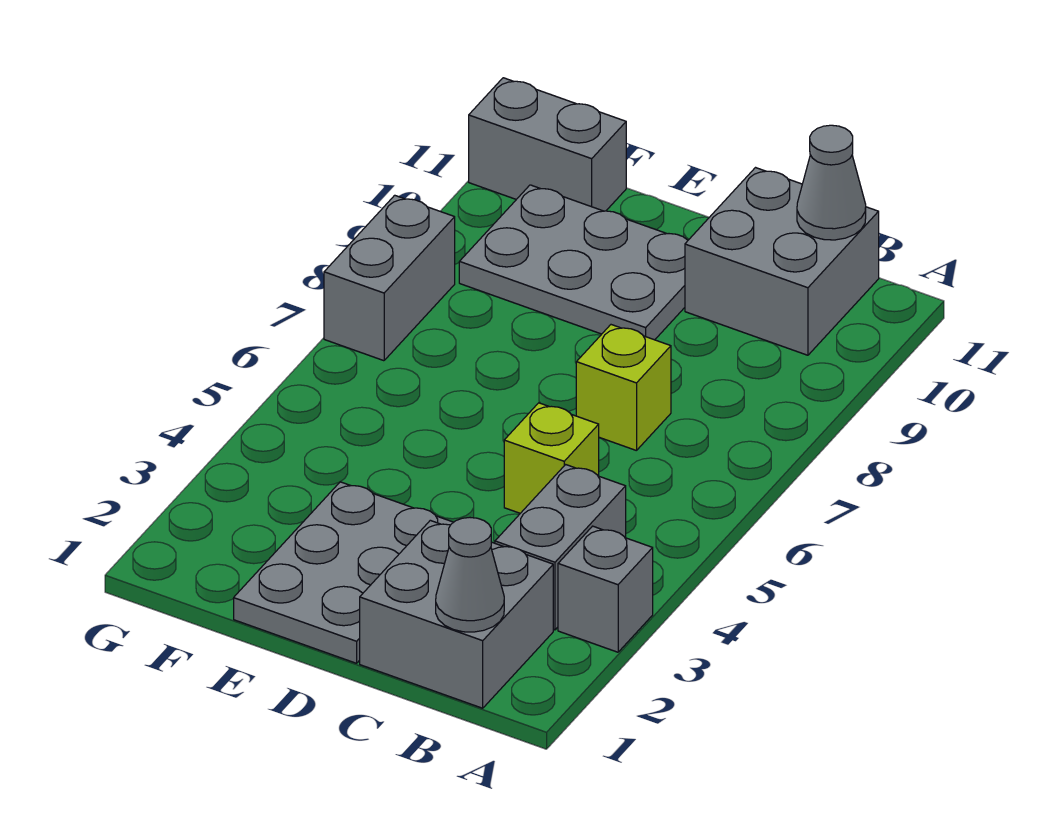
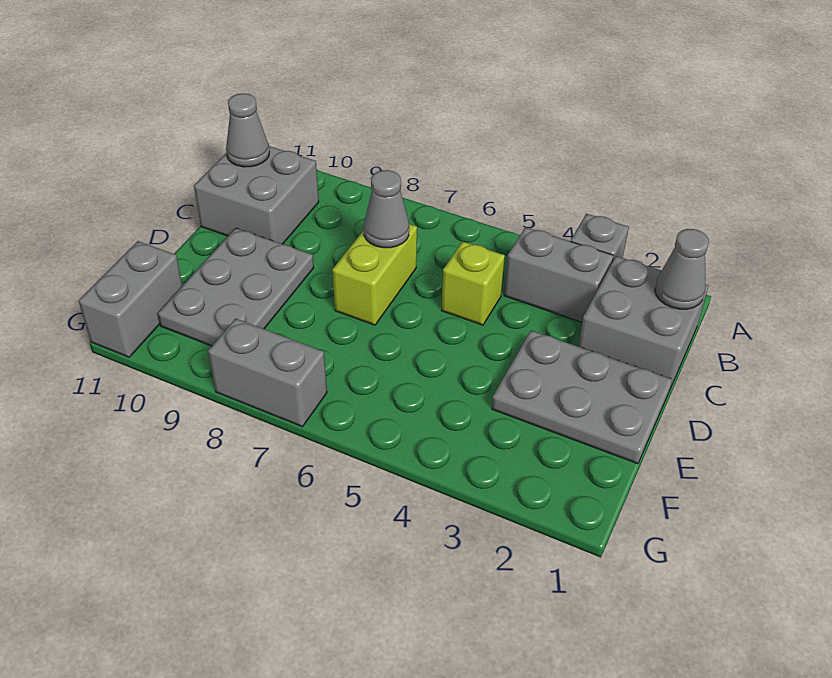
lime brick C7 level 1 -> lime brick C7:D7 level 1
none -> grey cone C7 level 2

